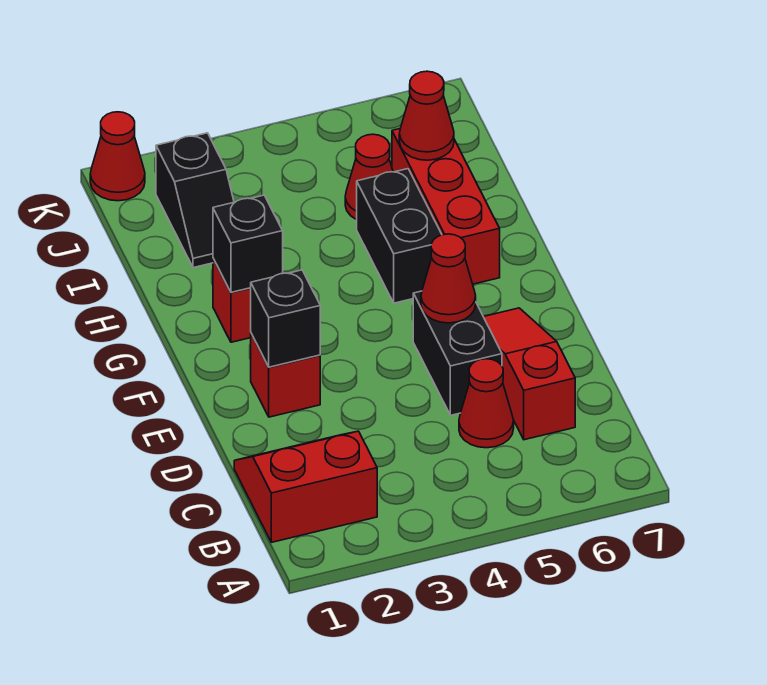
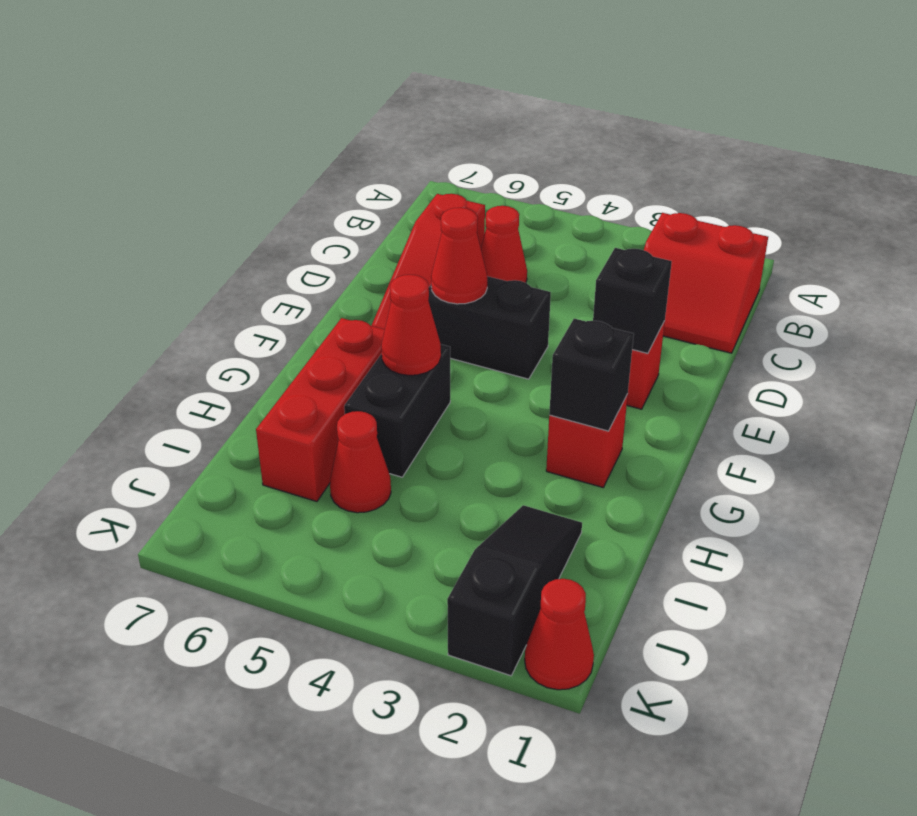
black brick D5:E5 level 1 -> black brick E4:E5 level 1
black slope I2:J2 level 1 top J -> black slope I2:K2 level 1 top K
red cone I6 level 2 -> red cone G5 level 2

